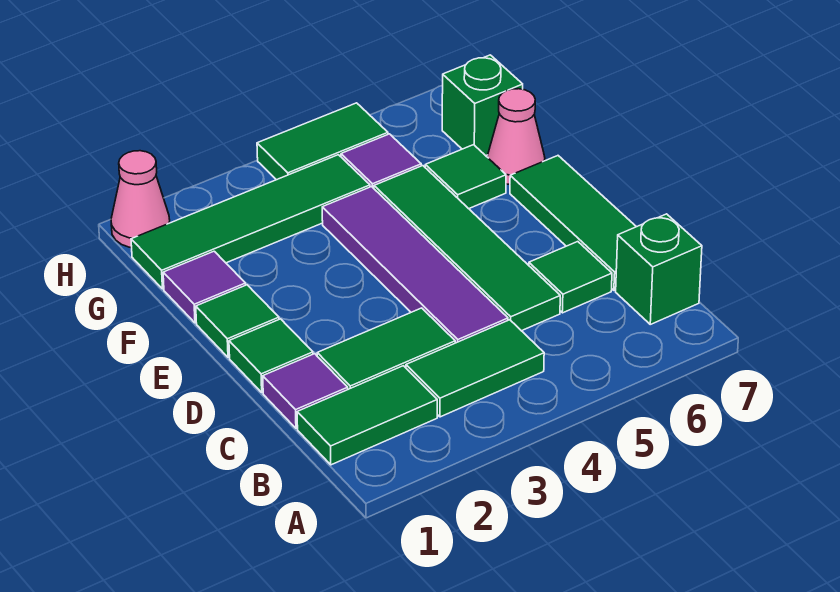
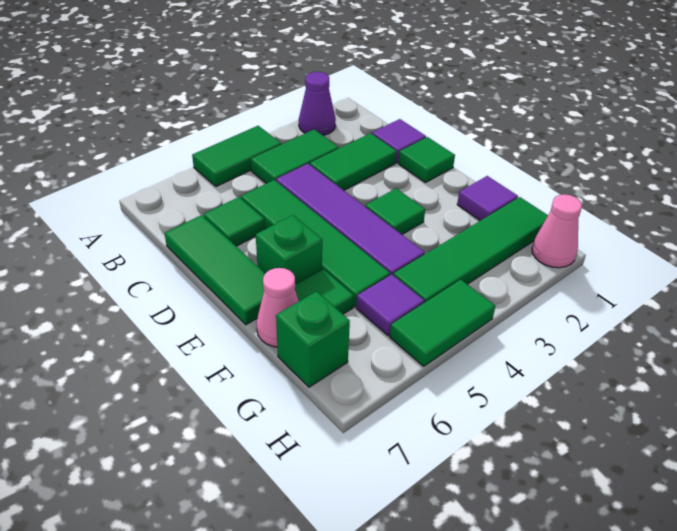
none -> purple cone A2 level 1
green tile B1:B2 level 1 -> green tile A4:A5 level 1
green brick B7 level 1 -> green brick E6 level 1
green tile E1 level 1 -> green tile E3 level 1

